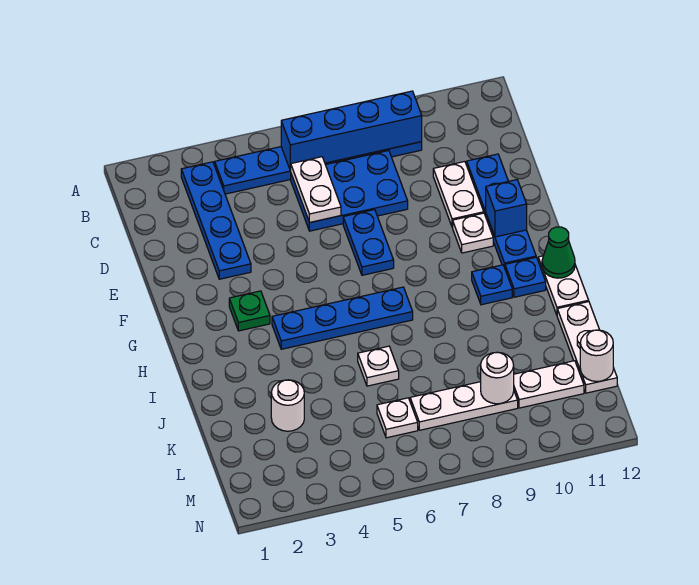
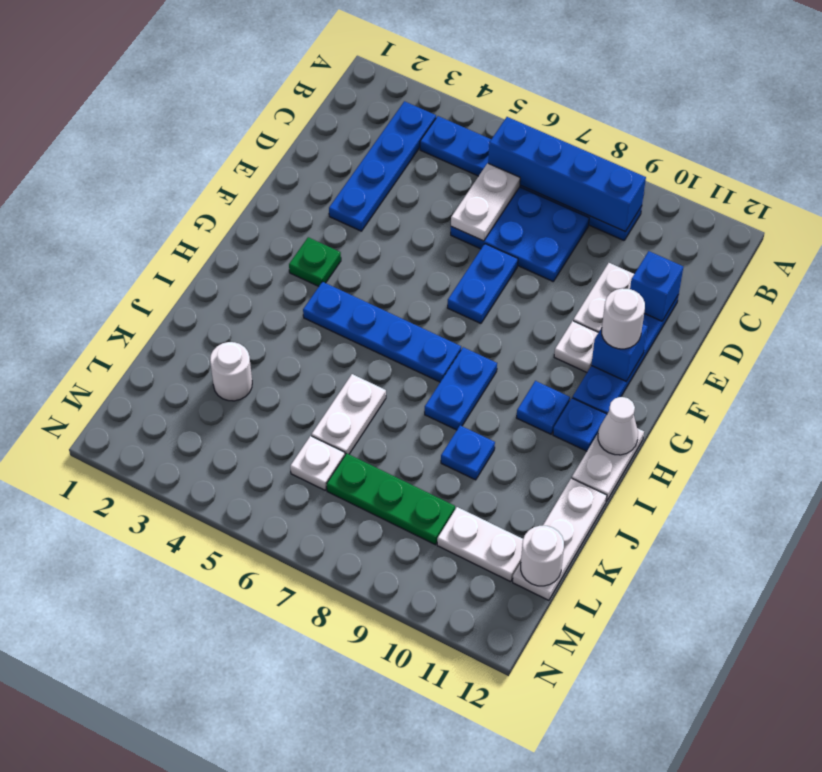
none -> blue brick D11 level 2
none -> blue plate H8:I8 level 1
green cone H12 level 2 -> white cone H12 level 2
white plate J6 level 1 -> white plate J6:K6 level 1
none -> blue plate J9 level 1
white plate L7:L9 level 1 -> green plate L7:L9 level 1
white round brick L9 level 2 -> white round brick F11 level 3

